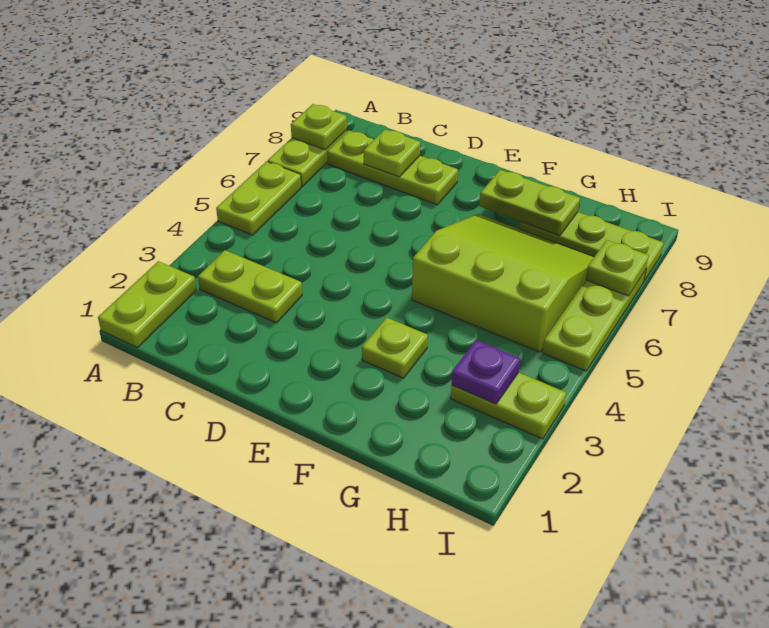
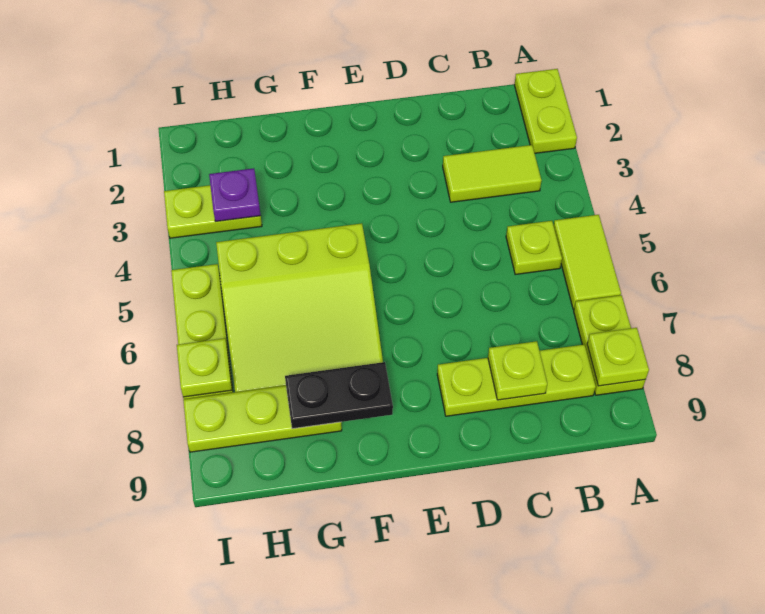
lime plate A5:A6 level 1 -> lime tile A5:A6 level 1
lime plate B3:C3 level 1 -> lime tile B3:C3 level 1
lime plate F3 level 1 -> lime plate B5 level 1
lime plate F8:G8 level 2 -> black plate F8:G8 level 2

